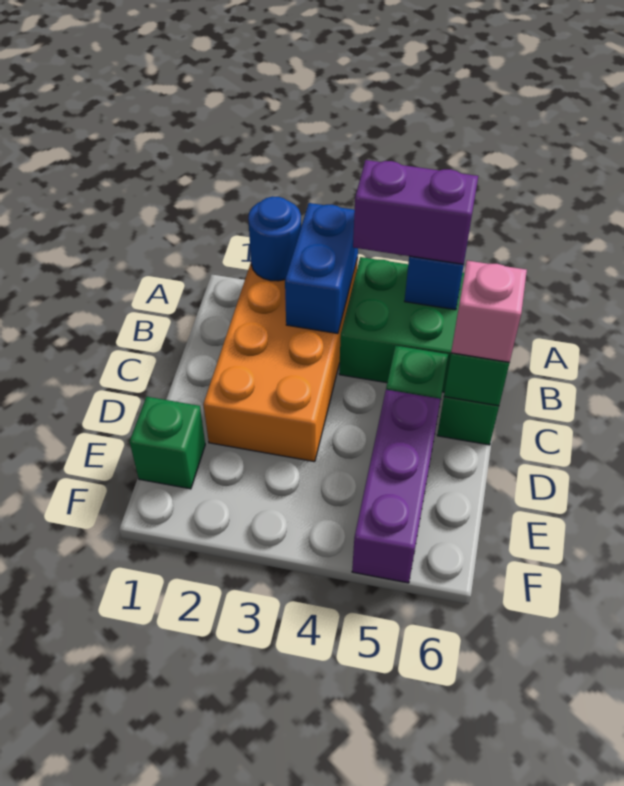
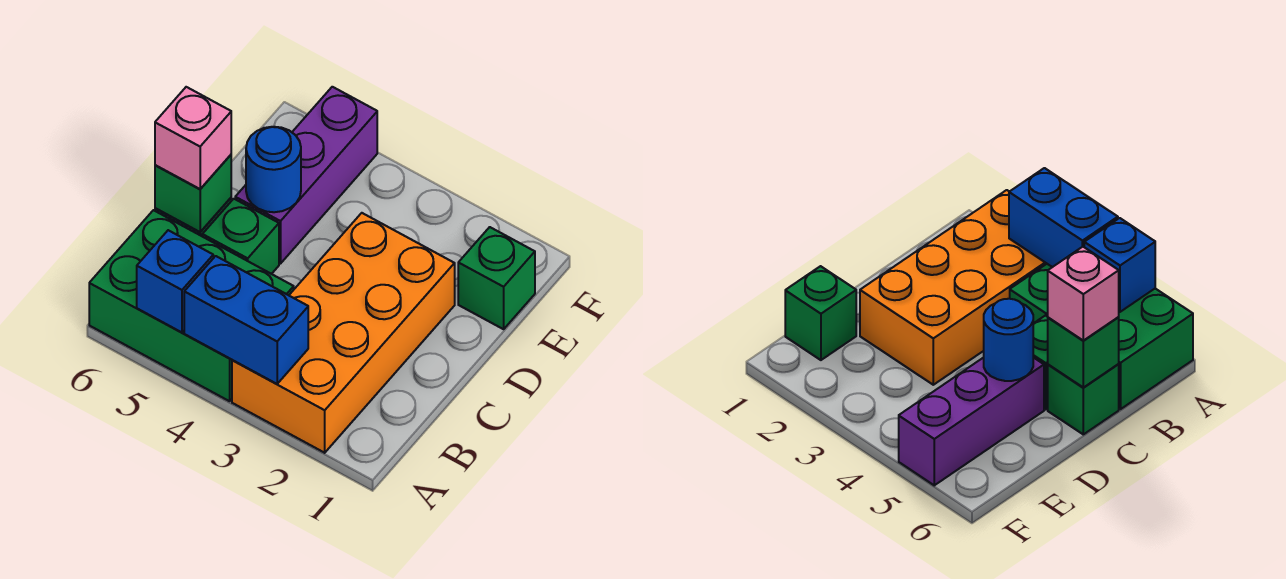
blue round brick A2 level 2 -> blue round brick D5 level 2
blue brick A3:B3 level 2 -> blue brick A3:A4 level 2
purple brick A4:A5 level 3 -> none

